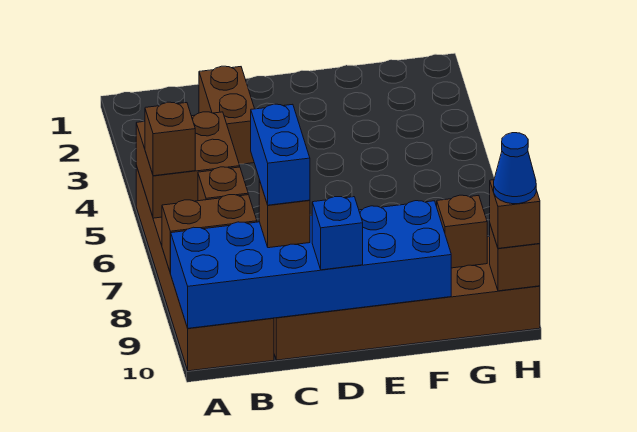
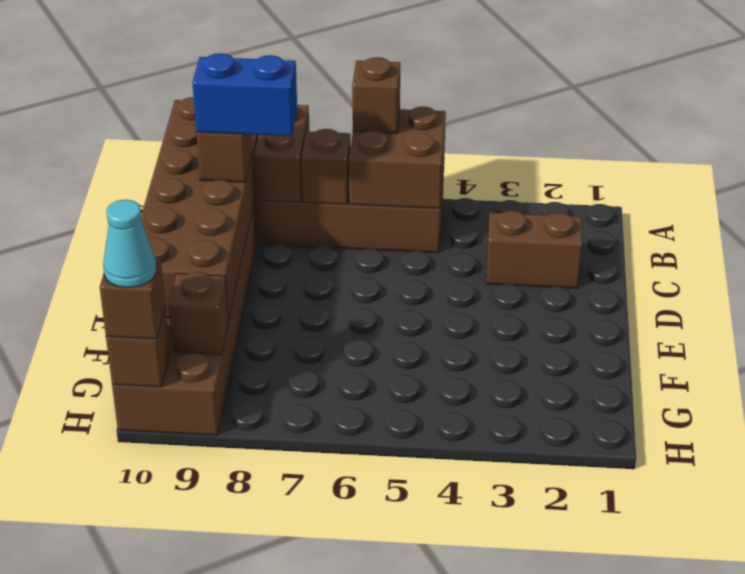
blue brick A9:F10 level 2 -> brown brick A9:F10 level 2
blue brick D10 level 3 -> none
blue cone H10 level 4 -> cyan cone H10 level 4

